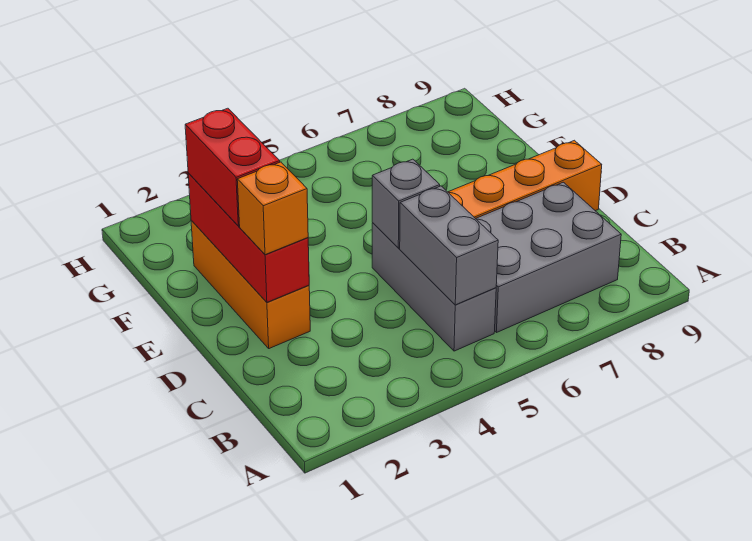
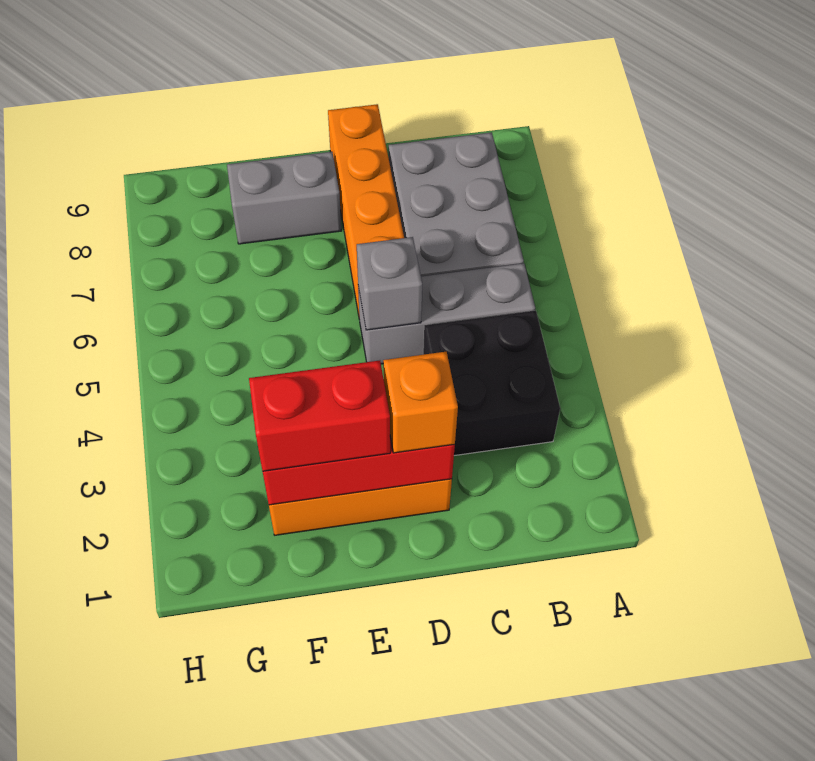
none -> black brick B3:C4 level 1
grey brick B5:C5 level 2 -> grey brick E8:F8 level 1

